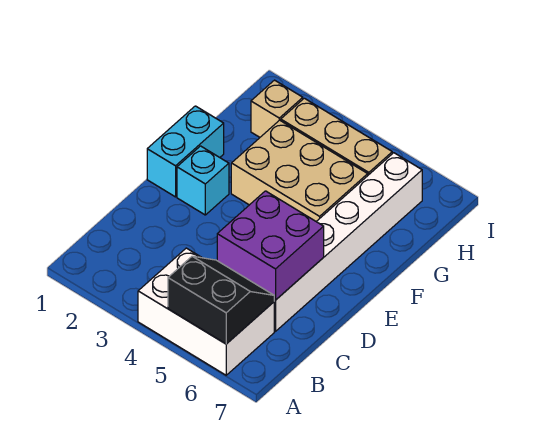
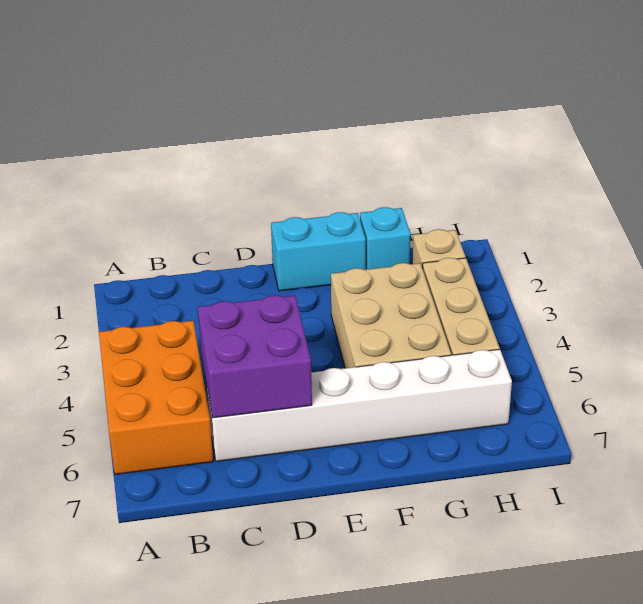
white brick A4:B6 level 1 -> orange brick A4:B6 level 1
black slope A5:B6 level 2 top A -> none
cyan brick E2 level 1 -> cyan brick G1 level 1

